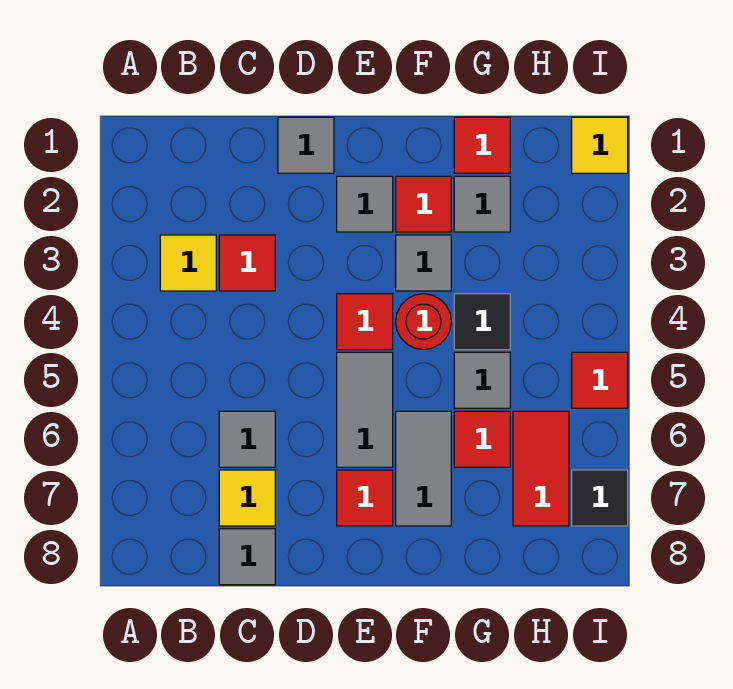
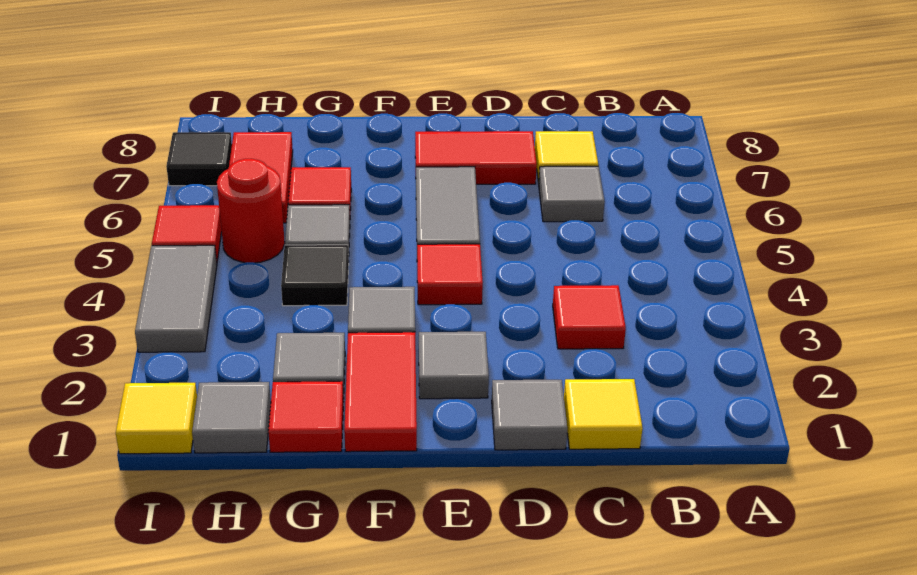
yellow tile B3 level 1 -> yellow tile C1 level 1
grey tile C8 level 1 -> grey tile H1 level 1
red tile E7 level 1 -> red tile D7:E7 level 1
red tile F2 level 1 -> red tile F1:F2 level 1
red round brick F4 level 1 -> red round brick H5 level 1
grey tile F6:F7 level 1 -> grey tile I3:I4 level 1

